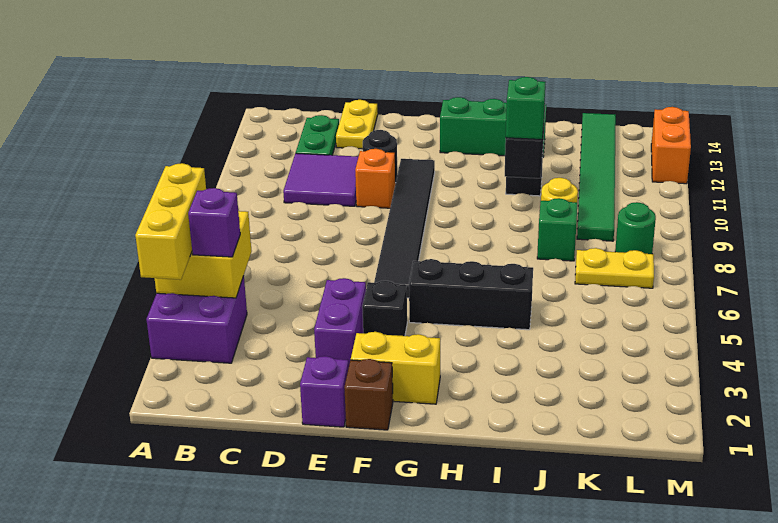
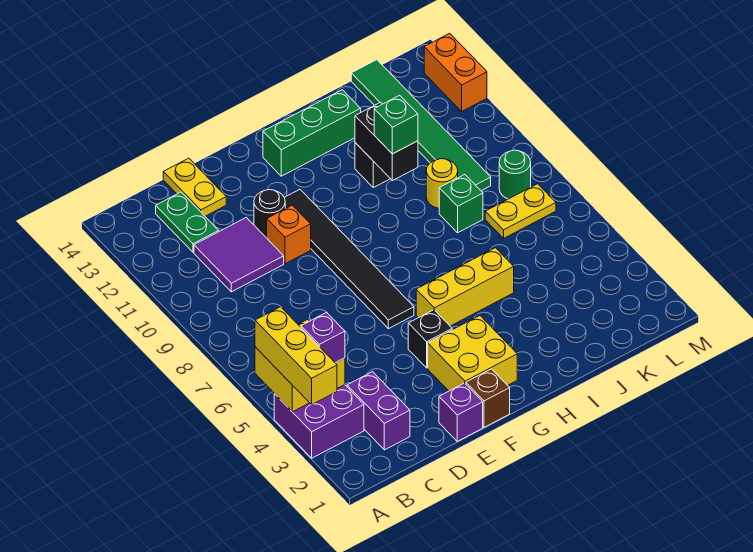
purple brick E3:E4 level 1 -> purple brick C2:C3 level 1
yellow brick F2:G2 level 1 -> yellow brick F2:G3 level 1
black brick G5:I5 level 1 -> yellow brick G5:I5 level 1

